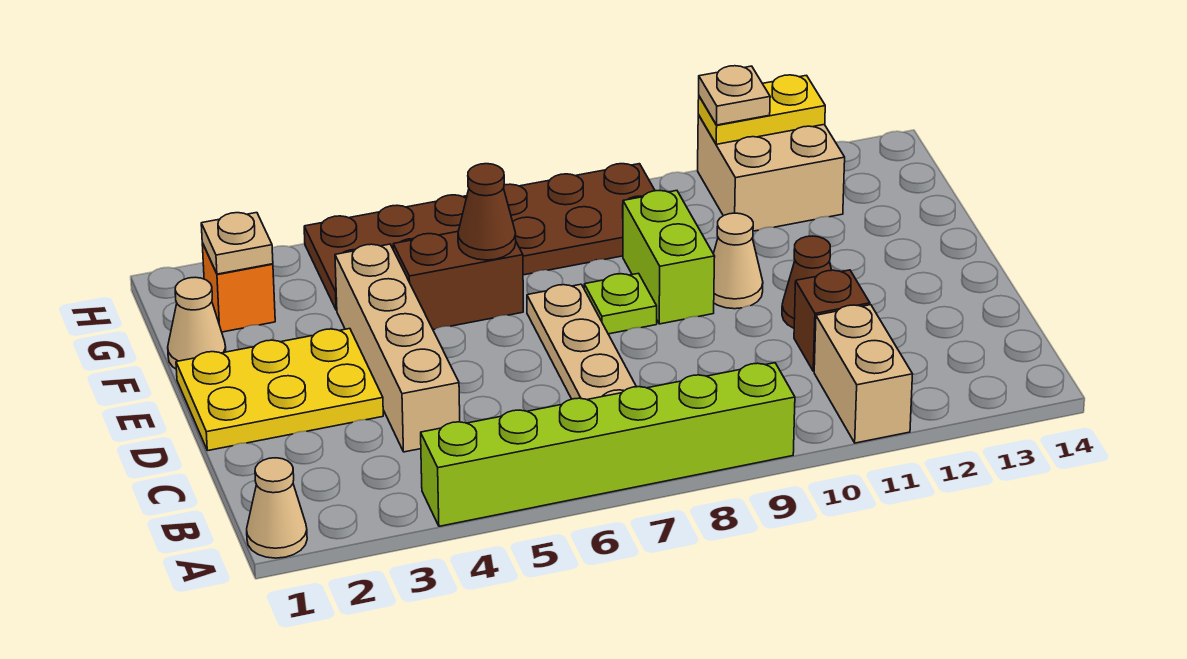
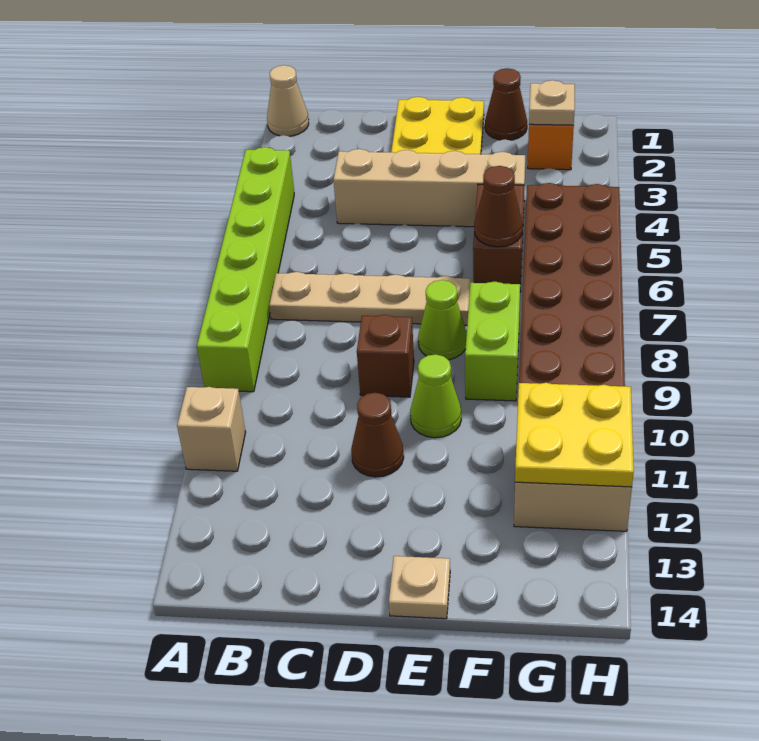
tan brick A11:B11 level 1 -> tan brick A11 level 1
brown brick C11 level 1 -> brown brick D9 level 1
lime plate E8 level 1 -> lime cone E8 level 1
lime brick E9:F9 level 1 -> lime brick F8:F9 level 1
tan cone E10 level 1 -> lime cone E10 level 1
tan cone F1 level 1 -> brown cone F1 level 1
yellow plate H11:H12 level 2 -> yellow plate G11:H12 level 2
tan plate H11 level 3 -> tan plate E14 level 1

